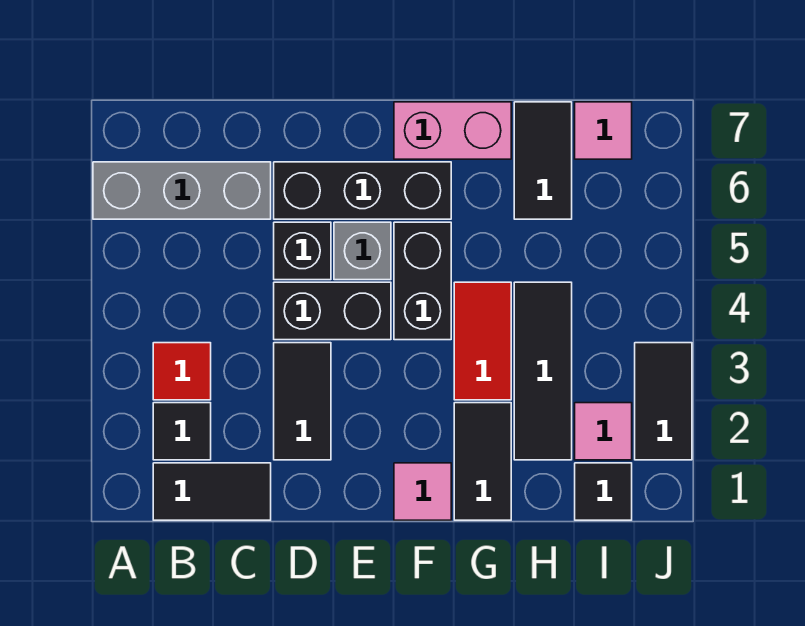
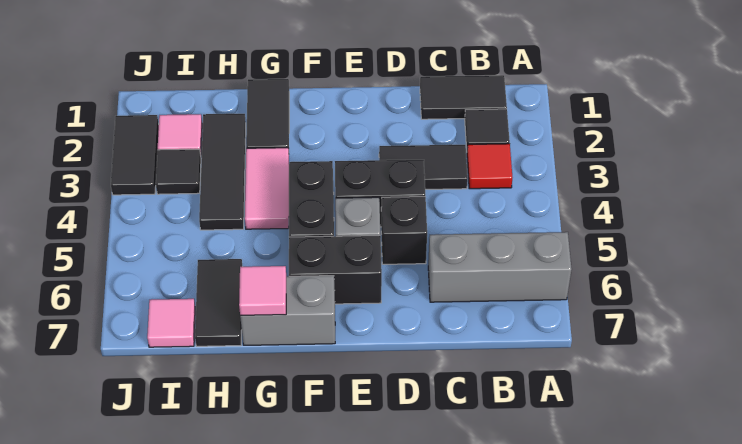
black tile D2:D3 level 1 -> black tile C3:D3 level 1
black brick D6:F6 level 1 -> black brick E6:F6 level 1
pink tile F1 level 1 -> pink tile G7 level 2
pink brick F7:G7 level 1 -> grey brick F7:G7 level 1
red tile G3:G4 level 1 -> pink tile G3:G4 level 1
black tile I1 level 1 -> black tile I3 level 1

